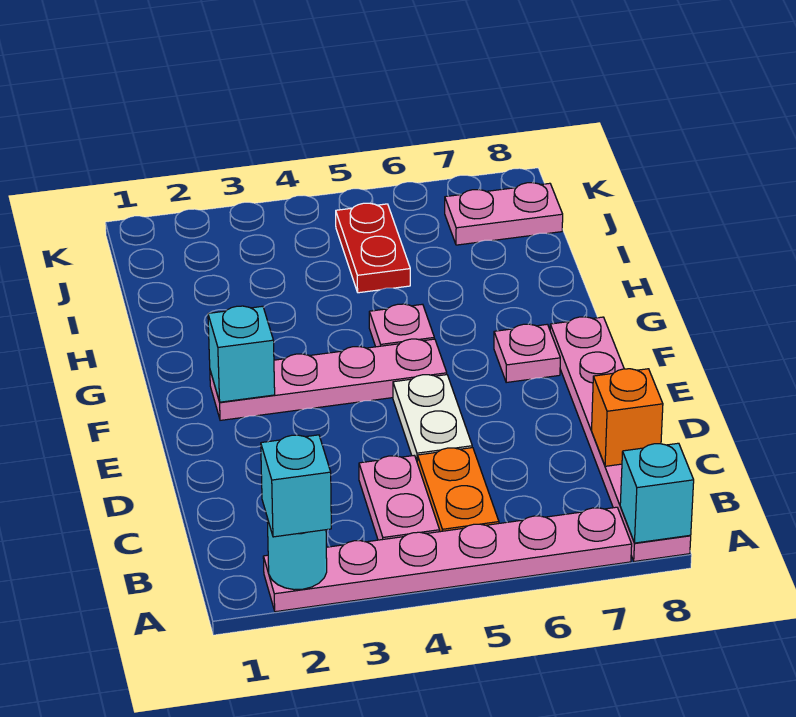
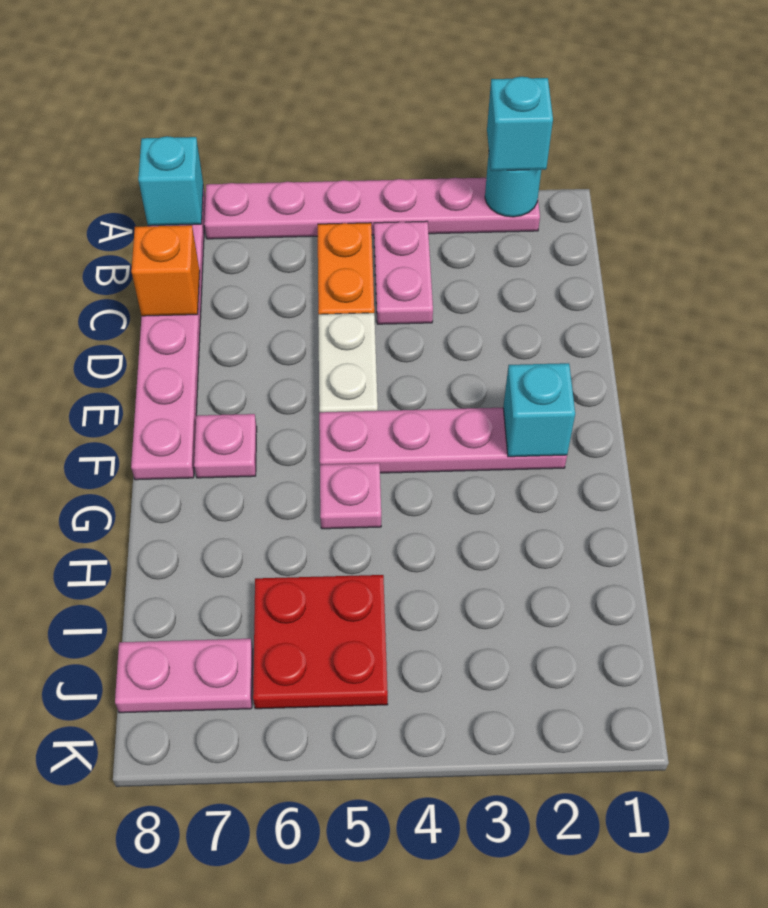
red plate I5:J5 level 1 -> red plate I5:J6 level 1

